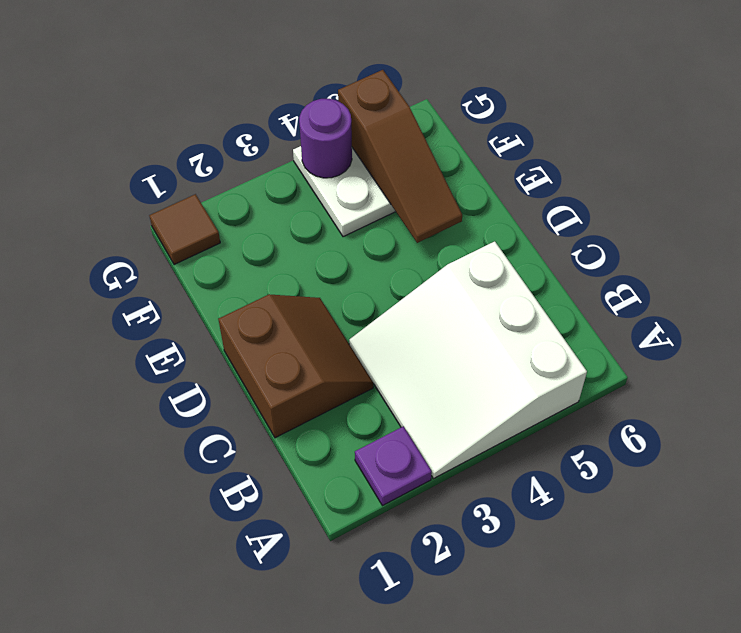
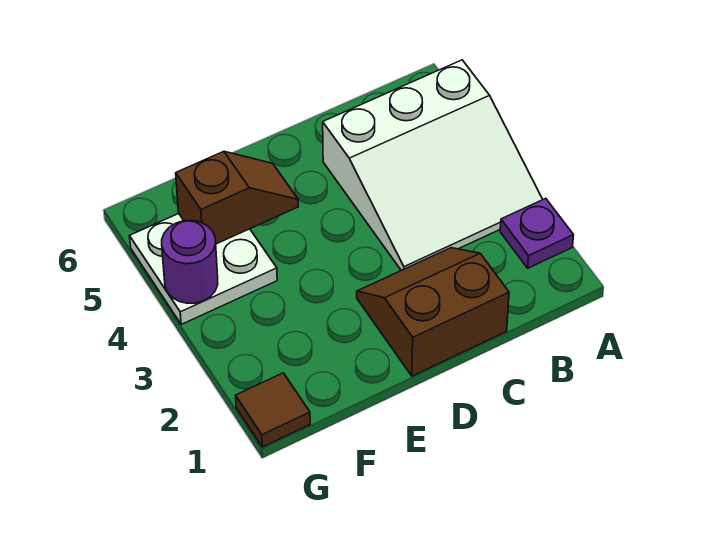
brown slope E5:G5 level 2 top G -> brown slope E5:F5 level 2 top F

